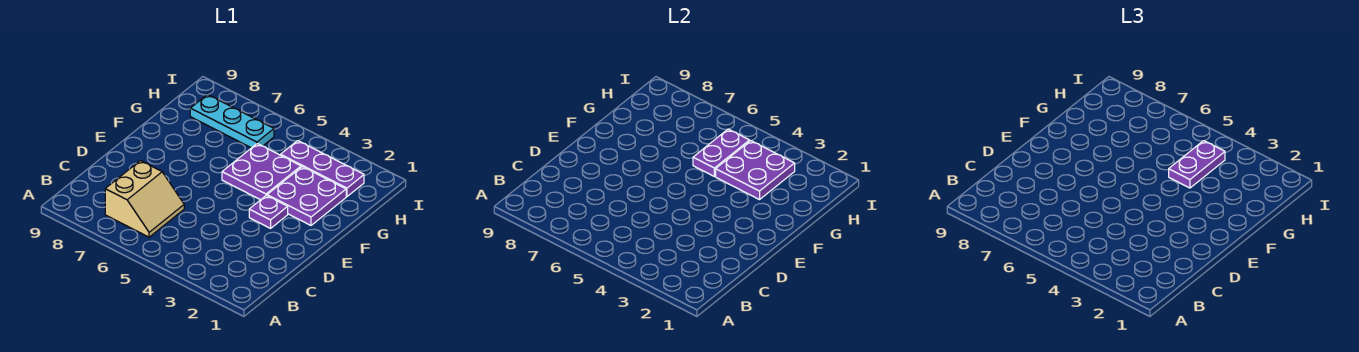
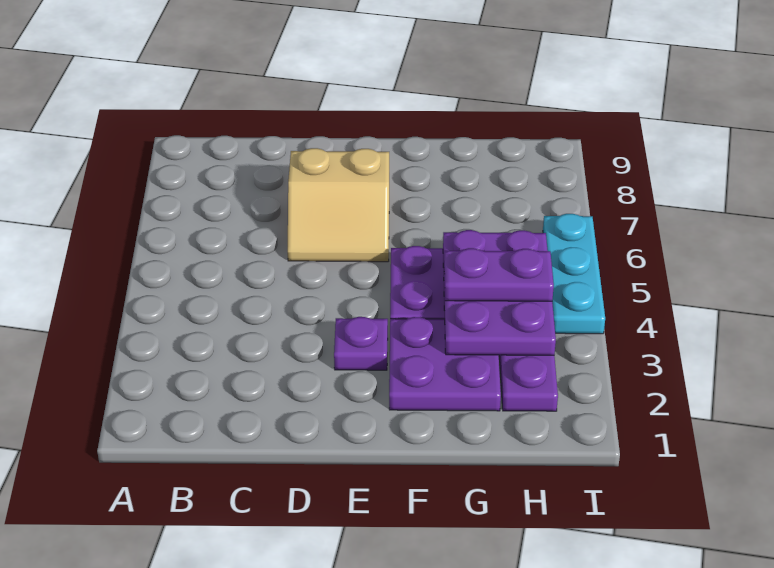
tan slope B6:C7 level 1 top 7 -> tan slope D6:E7 level 1 top 7
cyan plate H6:H8 level 1 -> cyan plate I4:I6 level 1

